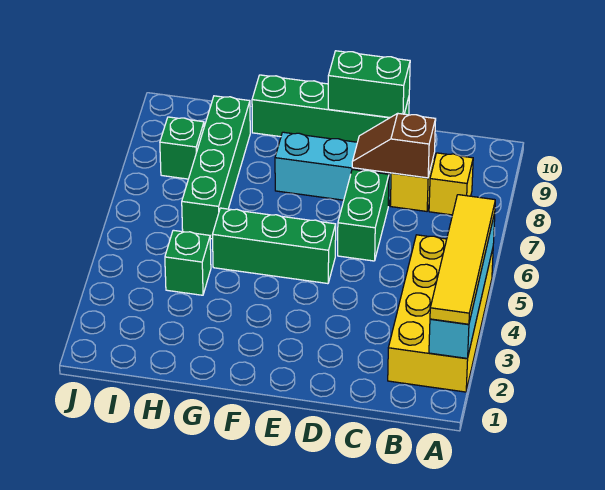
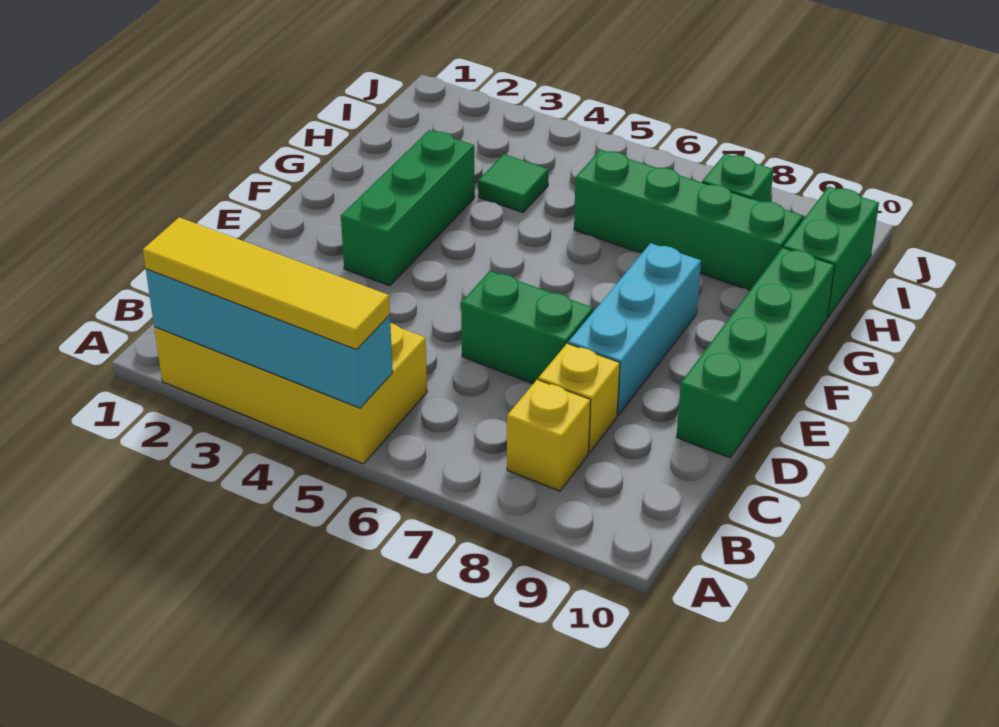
brown slope C8:D8 level 2 top C -> none
green brick D10:E10 level 2 -> green brick H10:I10 level 1
green brick E5:G5 level 1 -> green brick E3:G3 level 1
green brick H4 level 1 -> green tile H4 level 1

